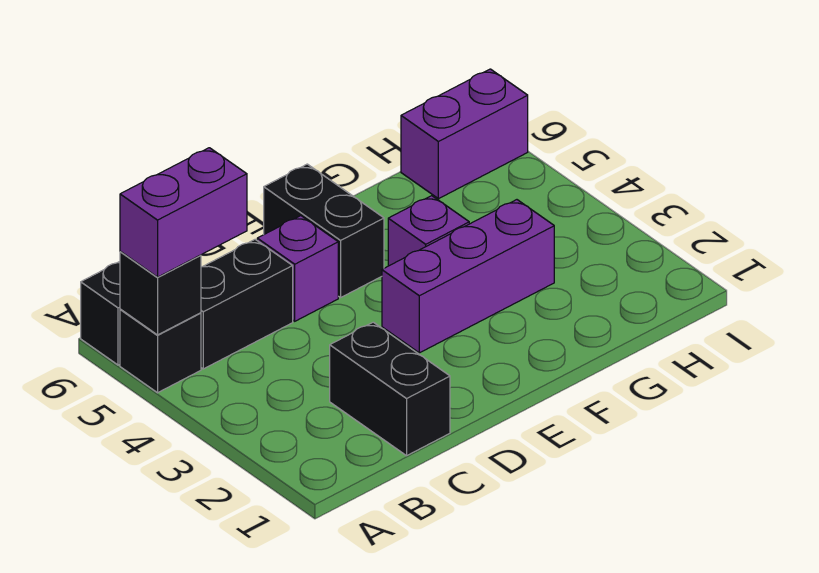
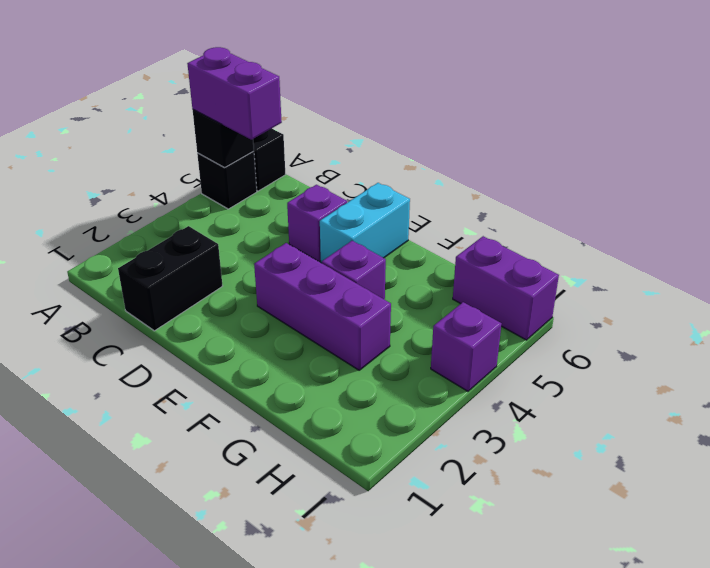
black brick B5:C5 level 1 -> none
black brick E5:E6 level 1 -> cyan brick E5:E6 level 1
none -> purple brick I4 level 1

